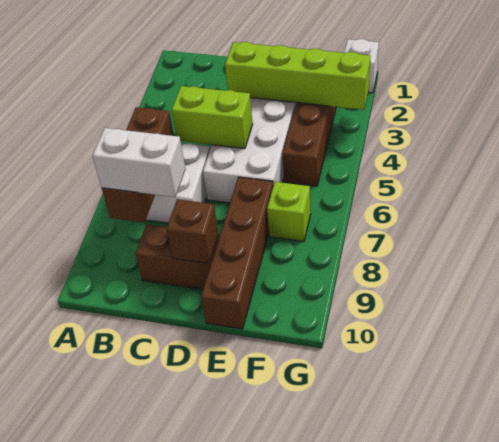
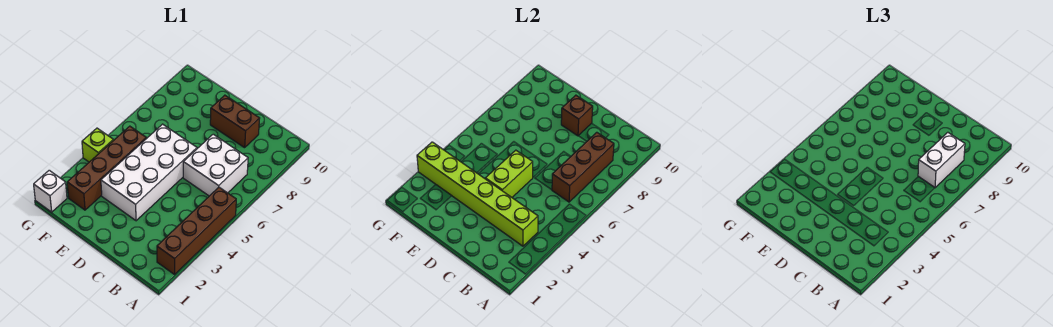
white brick B8:C8 level 3 -> white brick B7:B8 level 3
lime brick C5:D5 level 2 -> lime brick D4:D5 level 2
lime brick D3:G3 level 2 -> lime brick B3:G3 level 2
brown brick E7:E10 level 1 -> brown brick A2:A5 level 1
lime brick F7 level 1 -> lime brick G4 level 1

